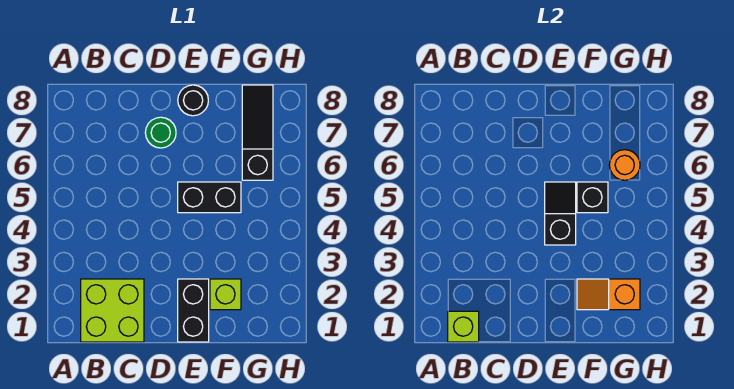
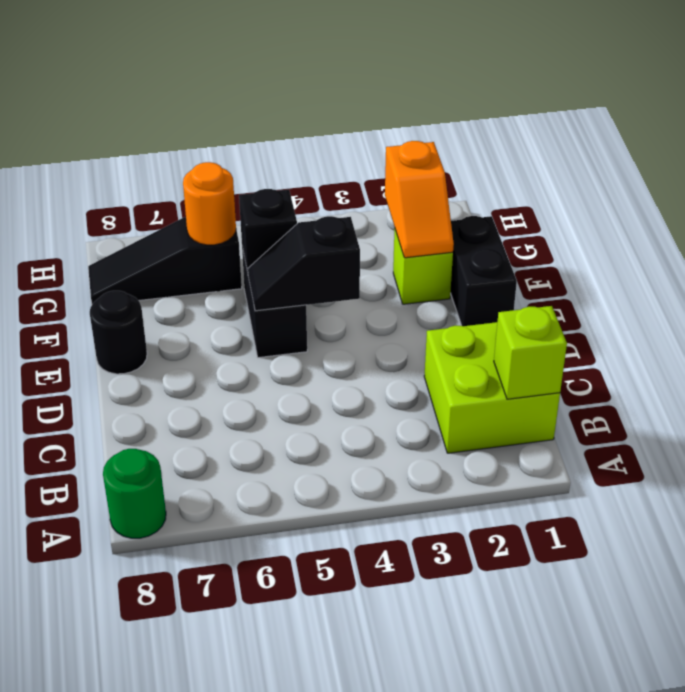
green round brick D7 level 1 -> green round brick A8 level 1
black brick E1:E2 level 1 -> black brick E1:F1 level 1

